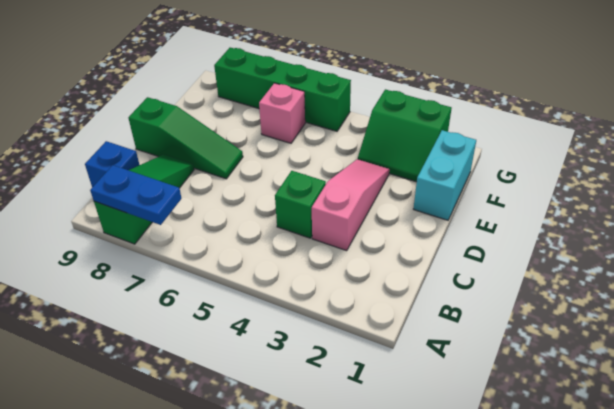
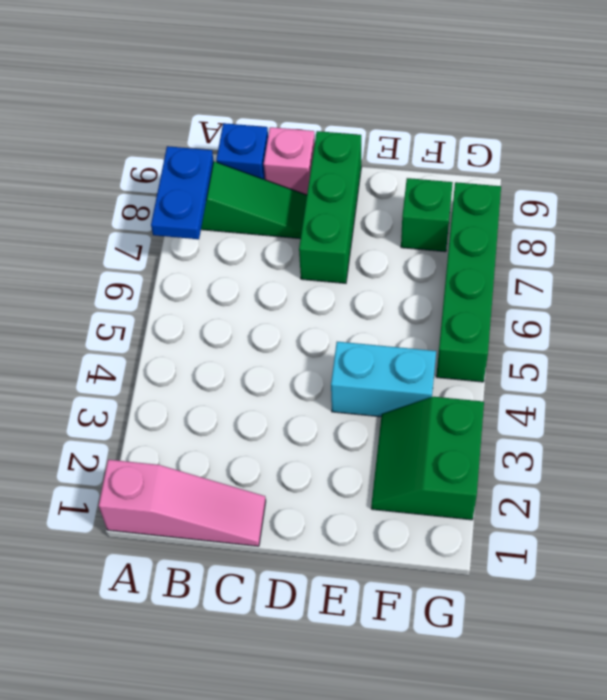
pink slope C3:E3 level 1 top C -> pink slope A1:C1 level 1 top A
green brick C4 level 1 -> green brick F8 level 1
green slope D7:D9 level 1 top 9 -> green brick D7:D9 level 1
cyan brick E1:F1 level 1 -> cyan brick E4:F4 level 1
pink brick F6 level 1 -> pink brick C9 level 1

